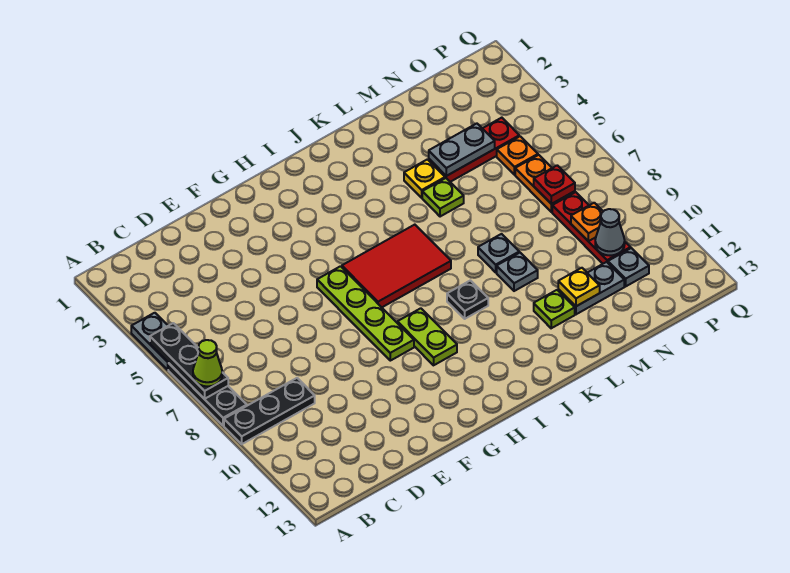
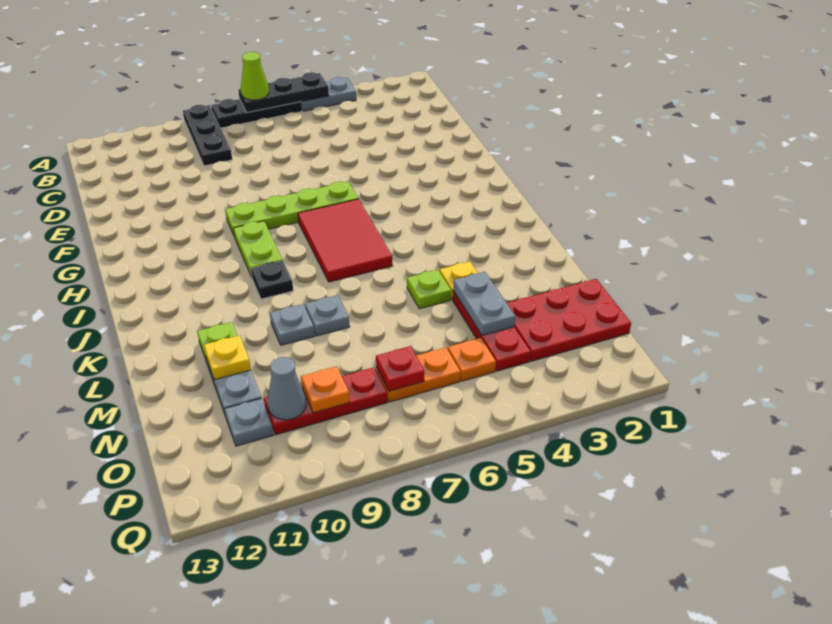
lime plate H9:H10 level 1 -> lime plate H9:I9 level 1
none -> red plate N1:O3 level 1

